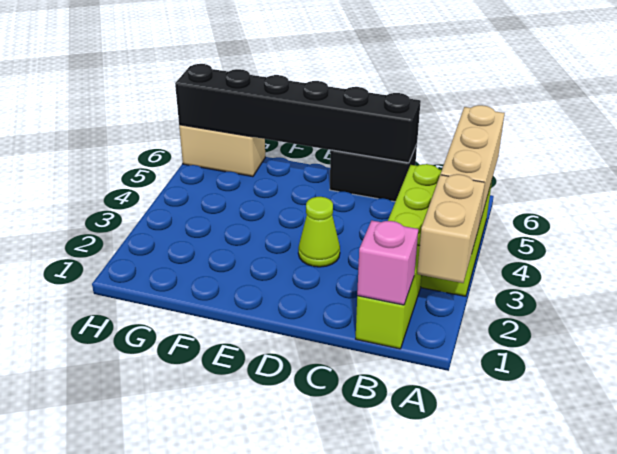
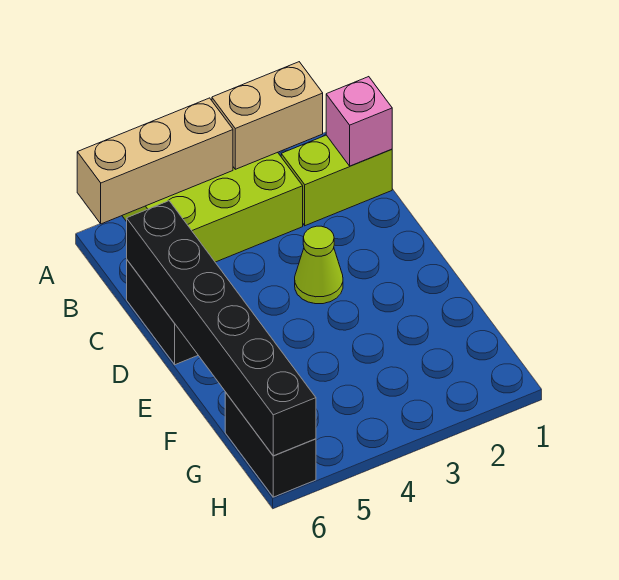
tan brick G6:H6 level 1 -> black brick G6:H6 level 1

